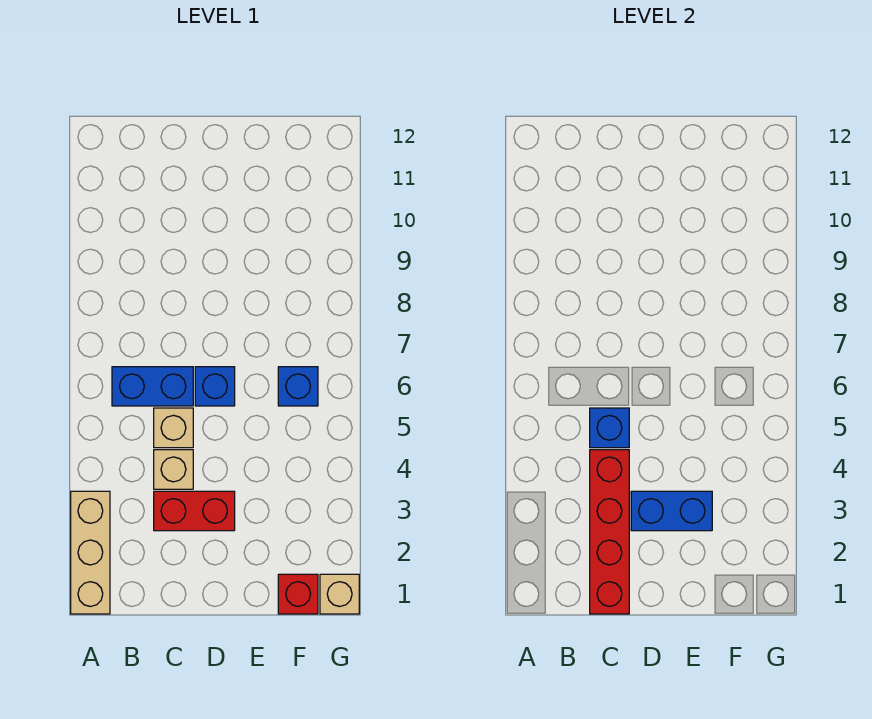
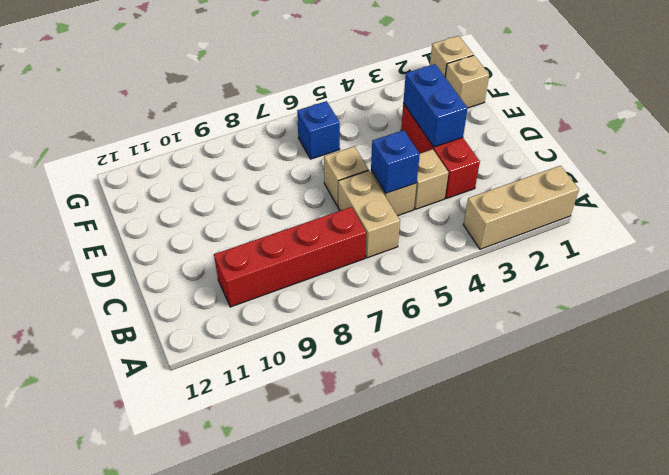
blue brick B6:C6 level 1 -> tan brick B6:C6 level 1
red brick C1:C4 level 2 -> red brick B7:B10 level 1
red brick C3:D3 level 1 -> red brick C3:E3 level 1
blue brick D6 level 1 -> tan brick D6 level 1
red brick F1 level 1 -> tan brick F1 level 1

